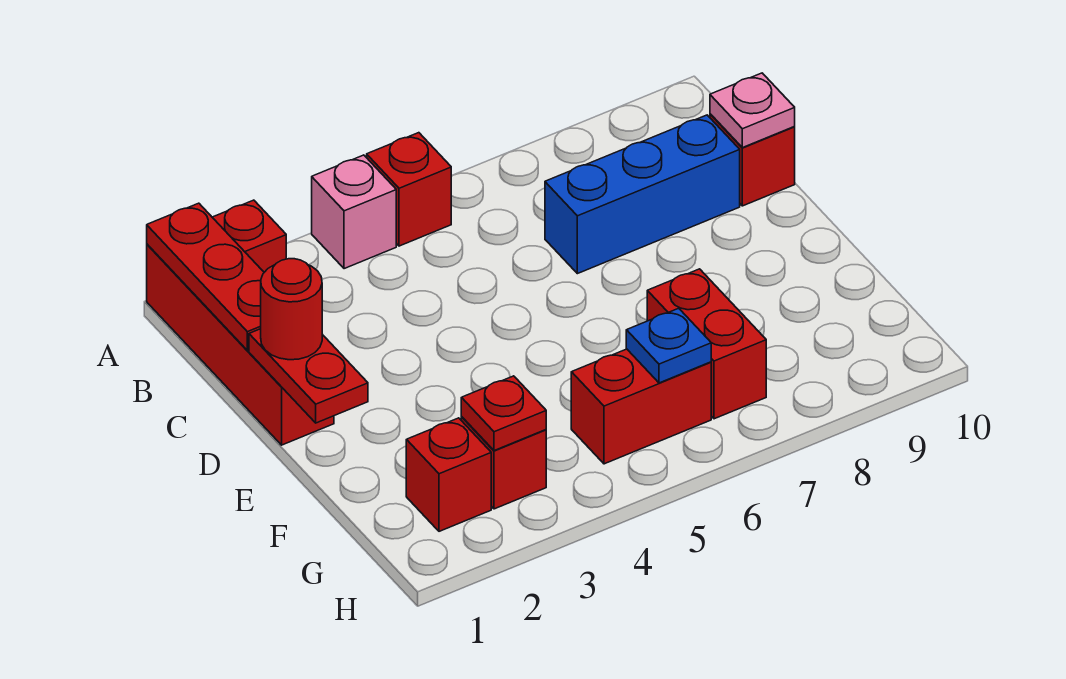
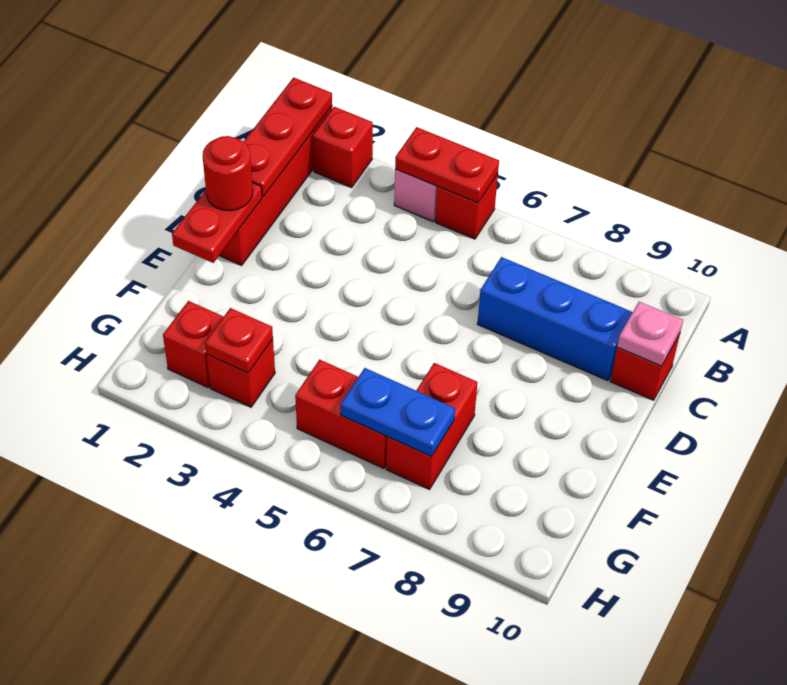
none -> red plate A4:A5 level 2
blue plate G6 level 2 -> blue plate G6:G7 level 2

